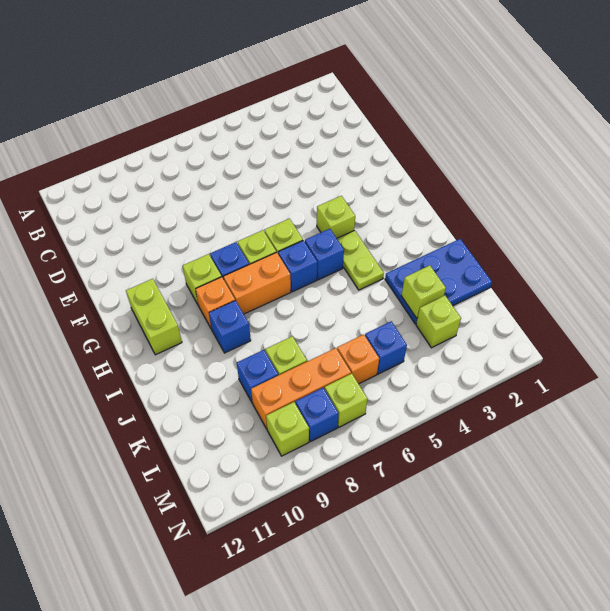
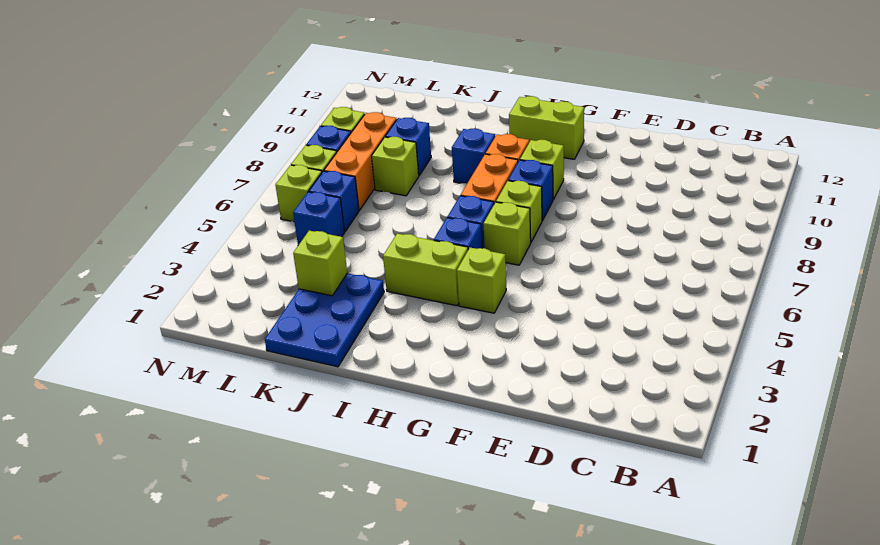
lime plate H4:I4 level 1 -> lime brick H4:I4 level 1
lime brick L3 level 1 -> lime brick M6 level 1
orange brick L6 level 1 -> blue brick L6 level 1

